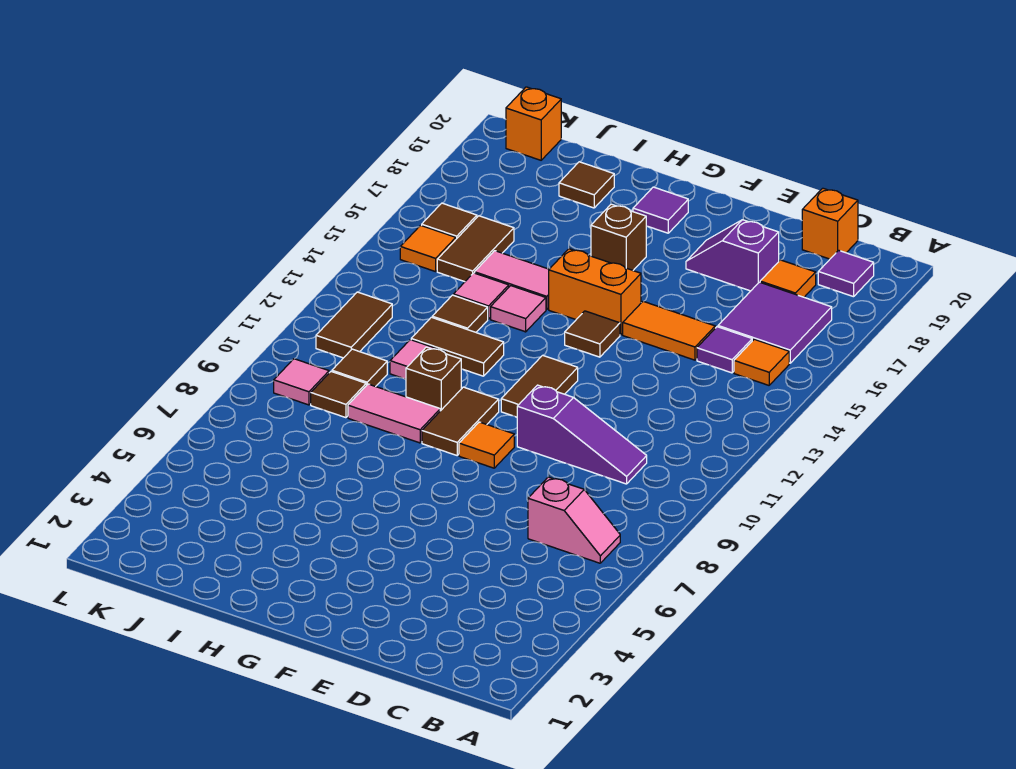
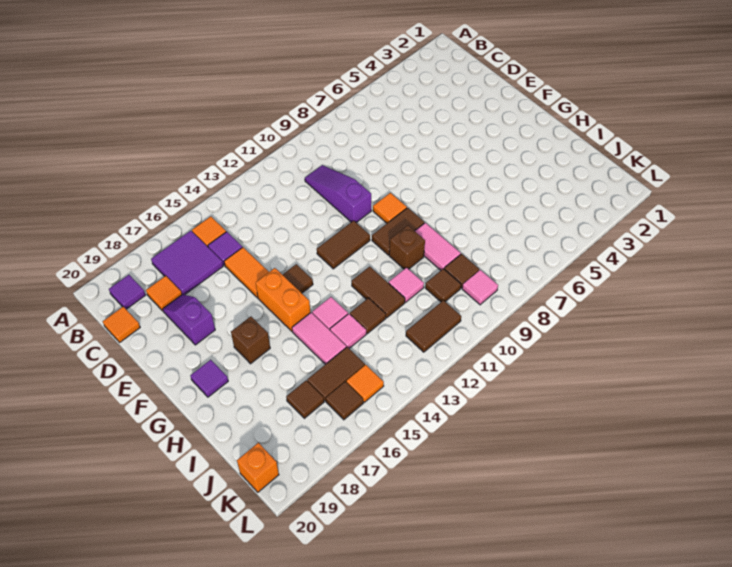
pink slope B7:C7 level 1 top C -> none
orange brick C20 level 1 -> orange tile C20 level 1
purple slope D18:E18 level 1 top D -> purple slope D18:E18 level 1 top E
brown tile I19 level 1 -> brown tile J17 level 1

